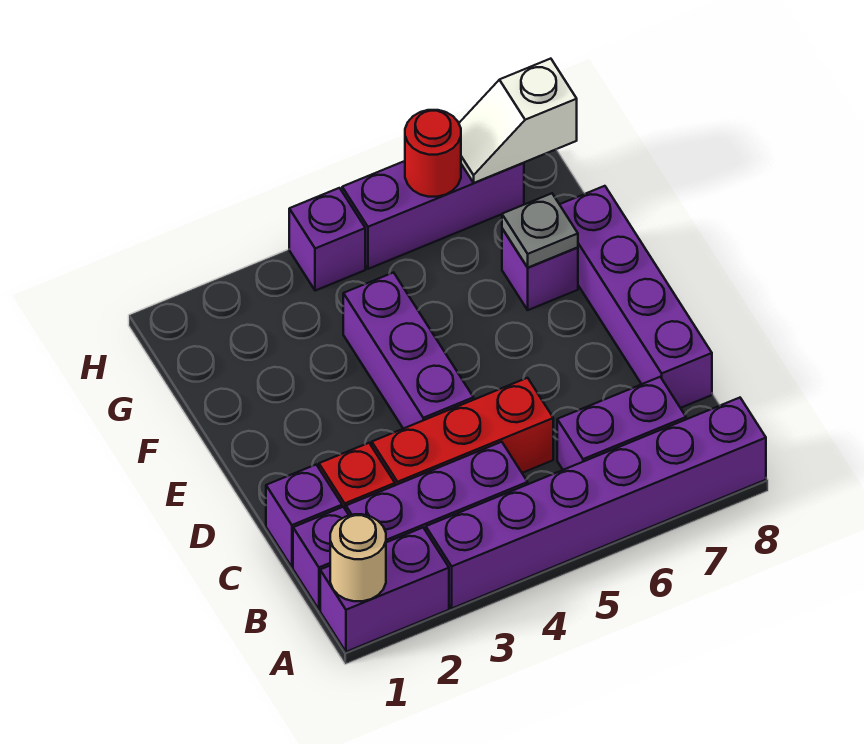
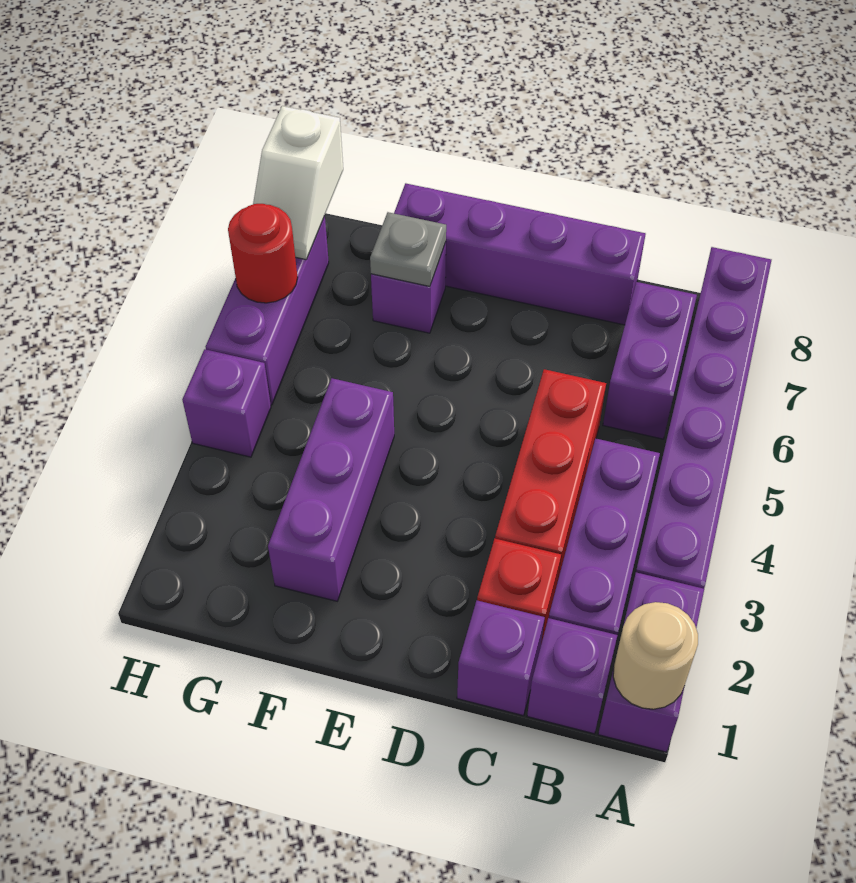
purple brick D4:F4 level 1 -> purple brick F2:F4 level 1

